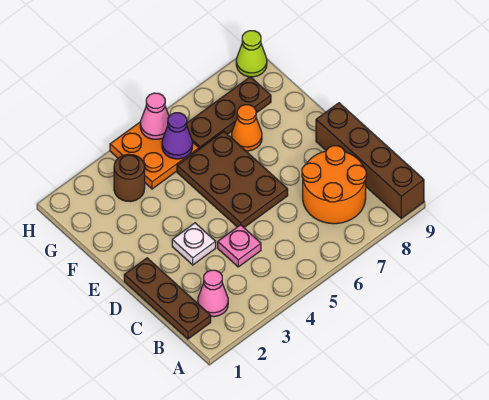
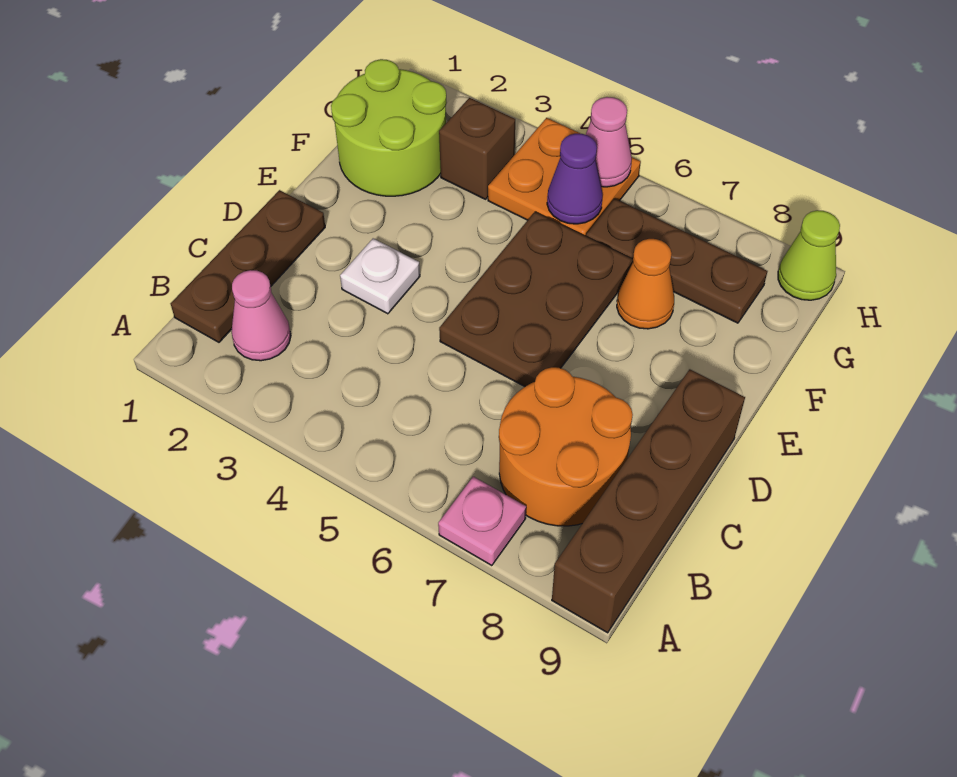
pink plate C4 level 1 -> pink plate A7 level 1
none -> lime round brick F1:G2 level 1
brown round brick G3 level 1 -> brown brick G3 level 1

